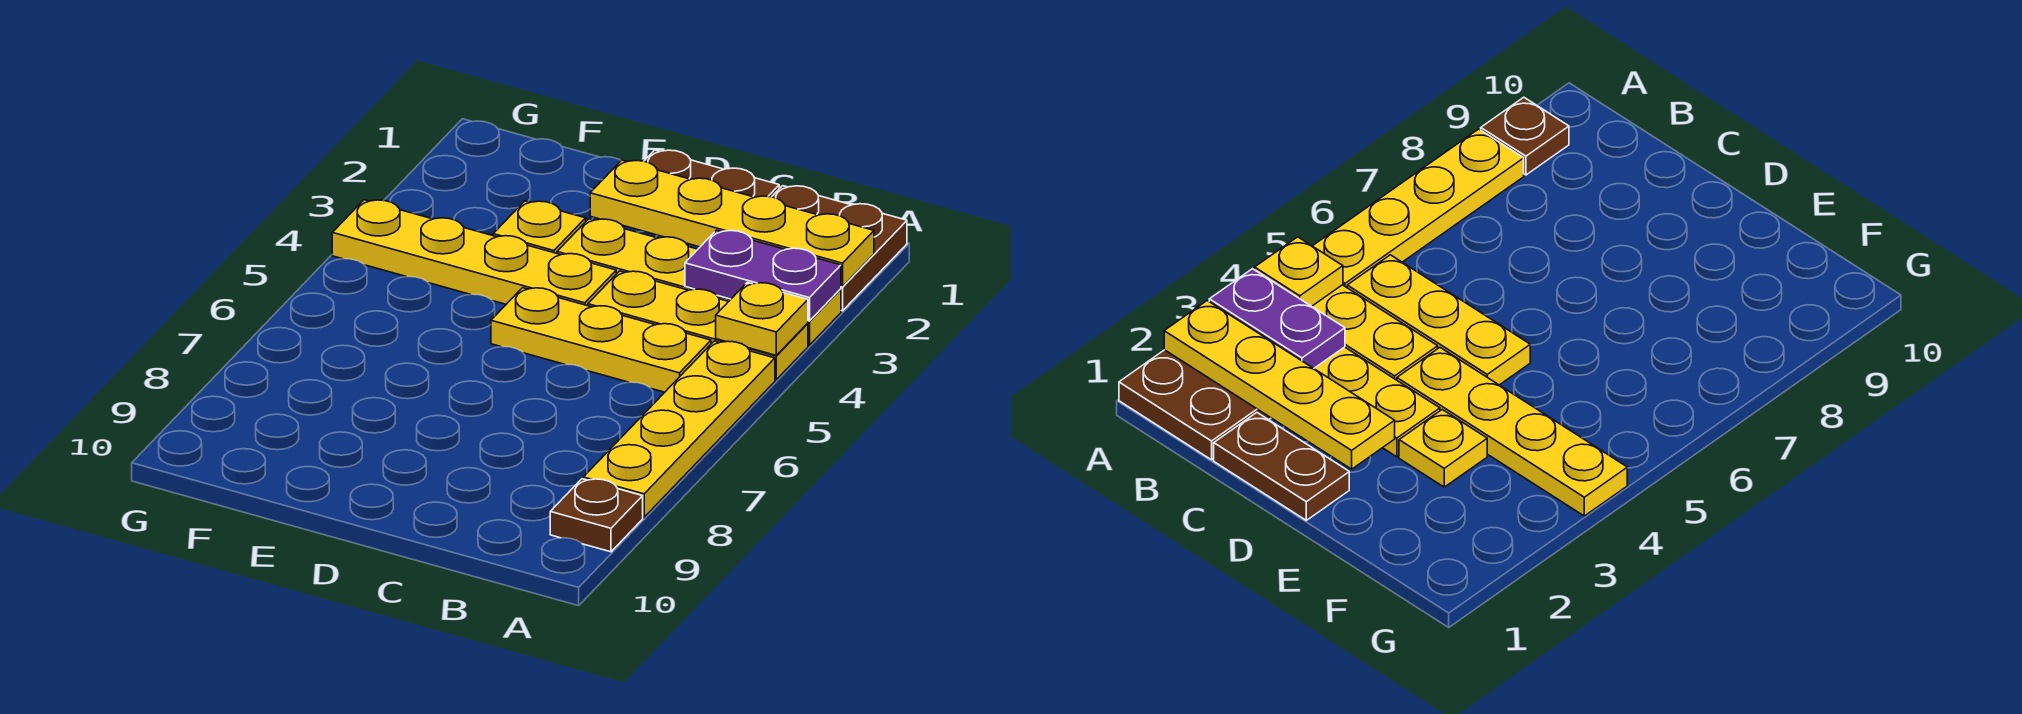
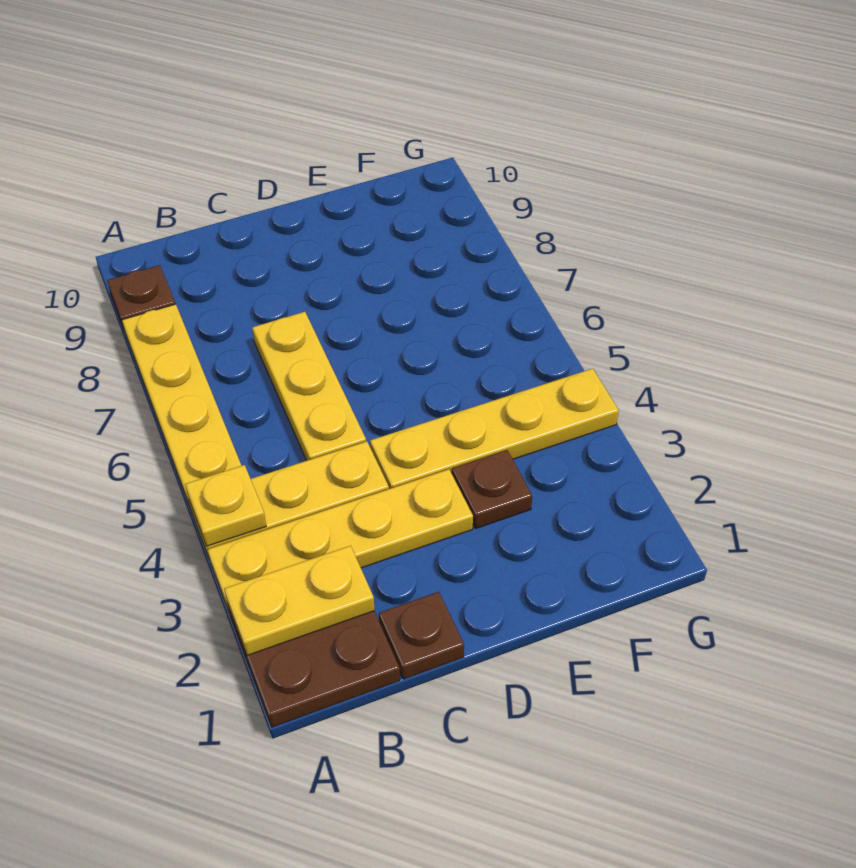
yellow plate A2:D2 level 2 -> yellow plate A2:B2 level 2
purple plate A3:B3 level 2 -> none
yellow plate B5:D5 level 1 -> yellow plate C5:C7 level 1
brown plate C1:D1 level 1 -> brown plate C1 level 1
yellow plate E3 level 1 -> brown plate E3 level 1

